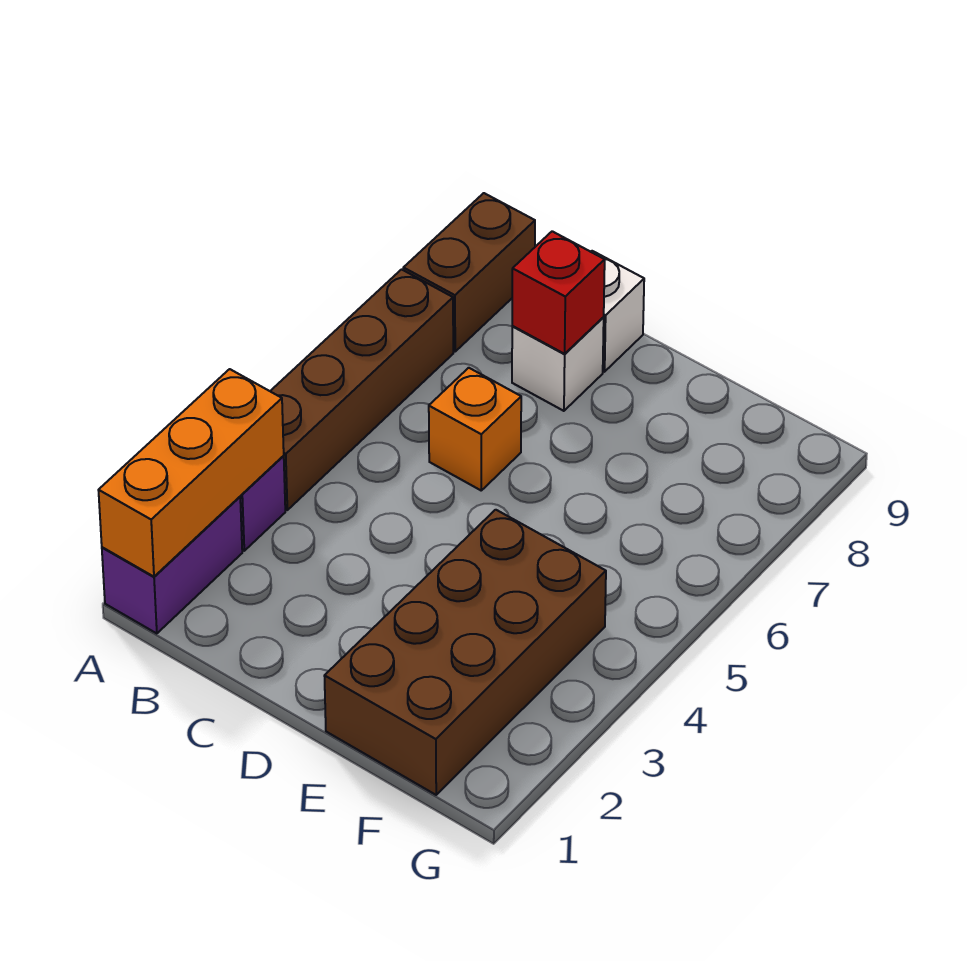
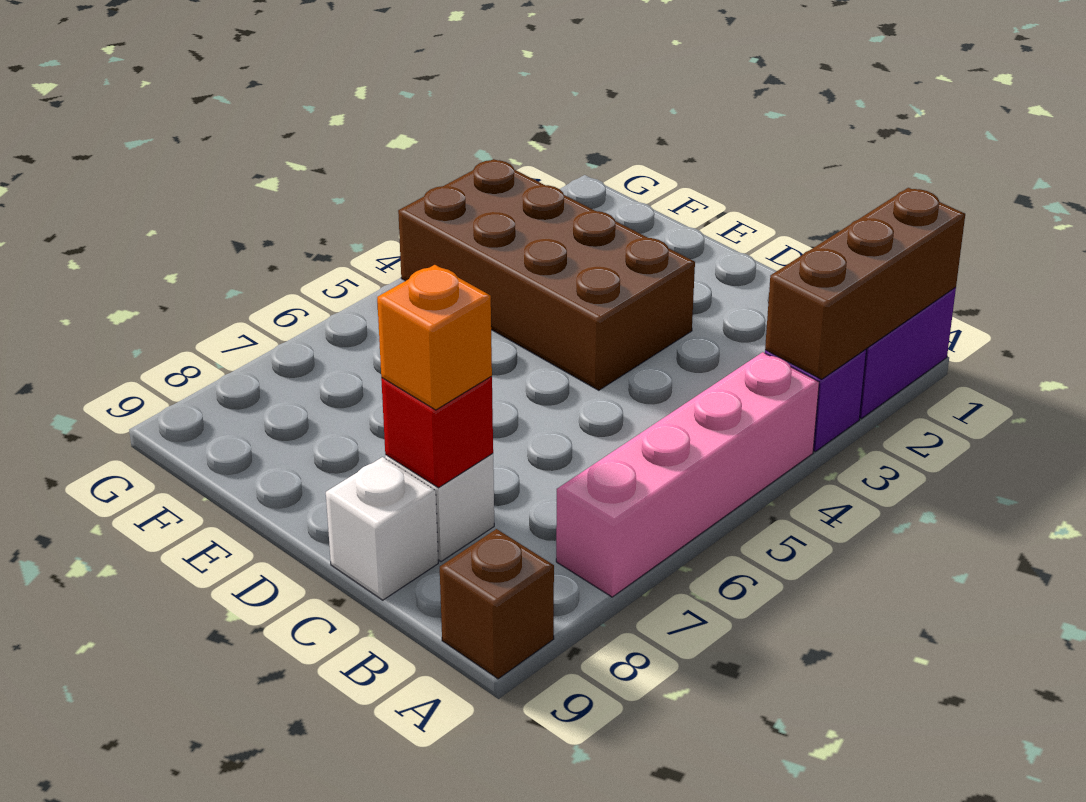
orange brick A1:A3 level 2 -> brown brick A1:A3 level 2
brown brick A4:A7 level 1 -> pink brick A4:A7 level 1
brown brick A8:A9 level 1 -> brown brick A9 level 1
orange brick C6 level 1 -> orange brick C8 level 3
brown brick E1:F4 level 1 -> brown brick D3:G4 level 1

